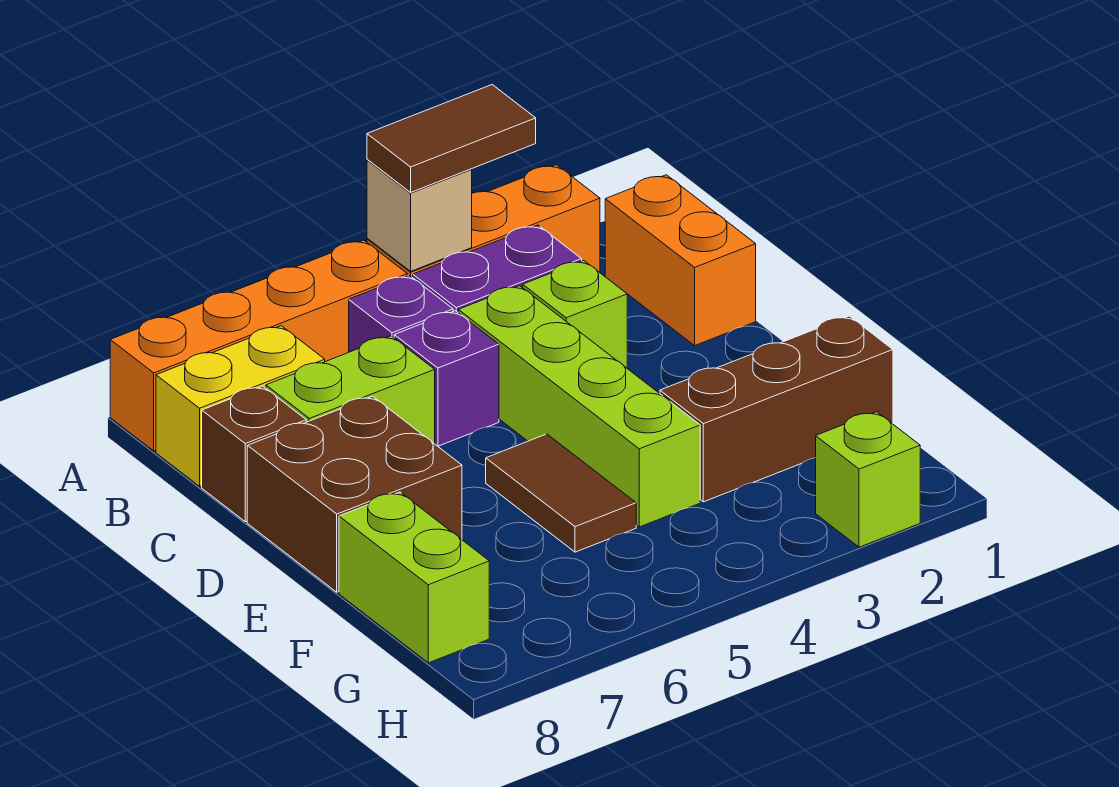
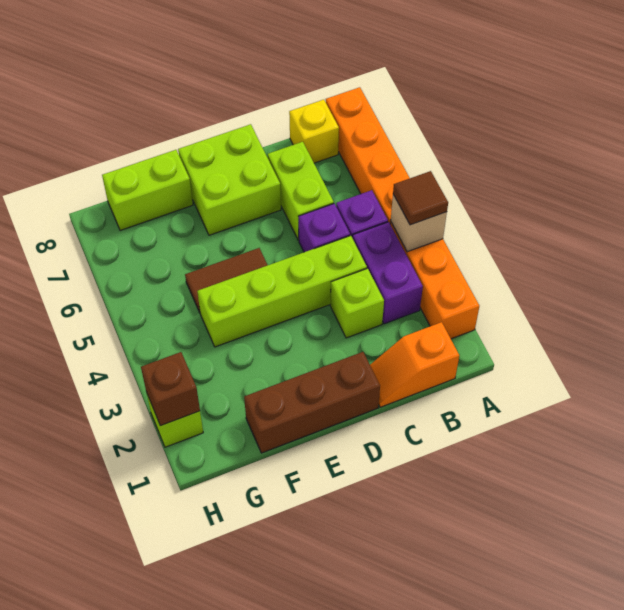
brown tile A3:A4 level 3 -> brown tile A4 level 3
orange brick B1:C1 level 1 -> orange slope B1:C1 level 1 top B
yellow brick B7:B8 level 1 -> yellow brick B8 level 1
brown brick C8 level 1 -> brown brick H2 level 2
brown brick D7:E8 level 1 -> lime brick D7:E8 level 1
brown brick F1:F3 level 1 -> brown brick D1:F1 level 1

